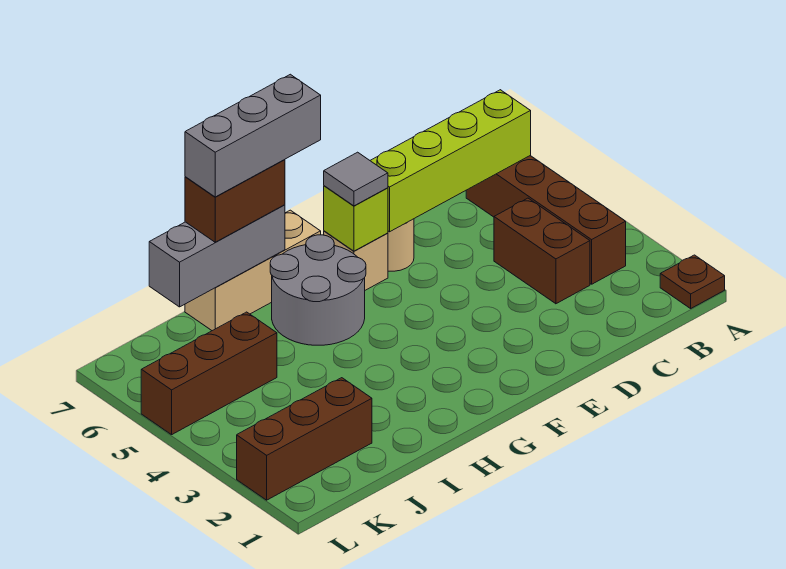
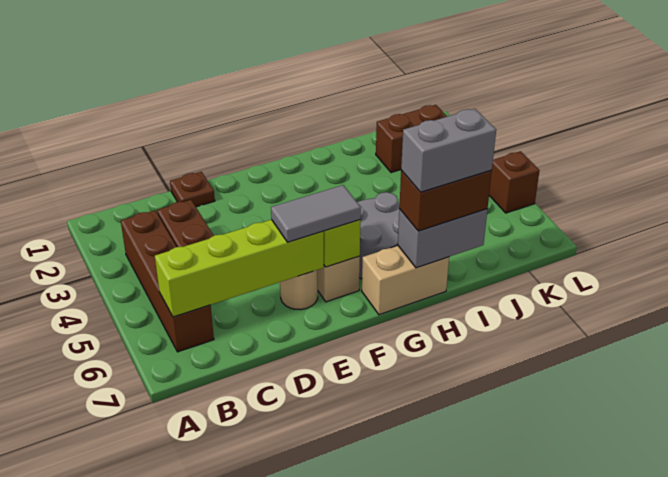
brown plate A1 level 1 -> brown plate D1 level 1
grey tile F6 level 3 -> grey tile E6:F6 level 3
tan brick G7:I7 level 1 -> tan brick G7:H7 level 1
grey brick G7:I7 level 4 -> grey brick H7:I7 level 4
grey brick H7:J7 level 2 -> grey brick H7:I7 level 2
brown brick J2:L2 level 1 -> brown brick J2:K2 level 1
brown brick J5:L5 level 1 -> brown brick L5 level 1

